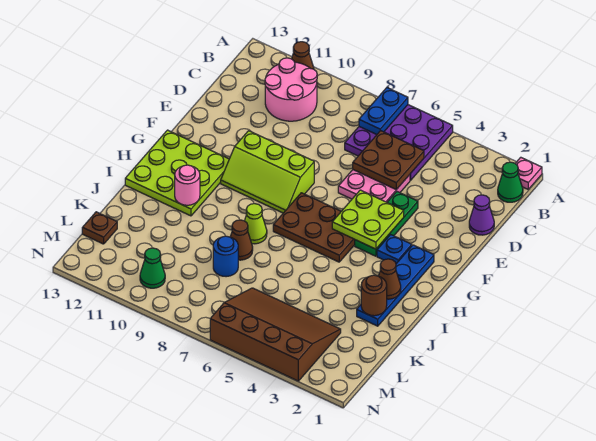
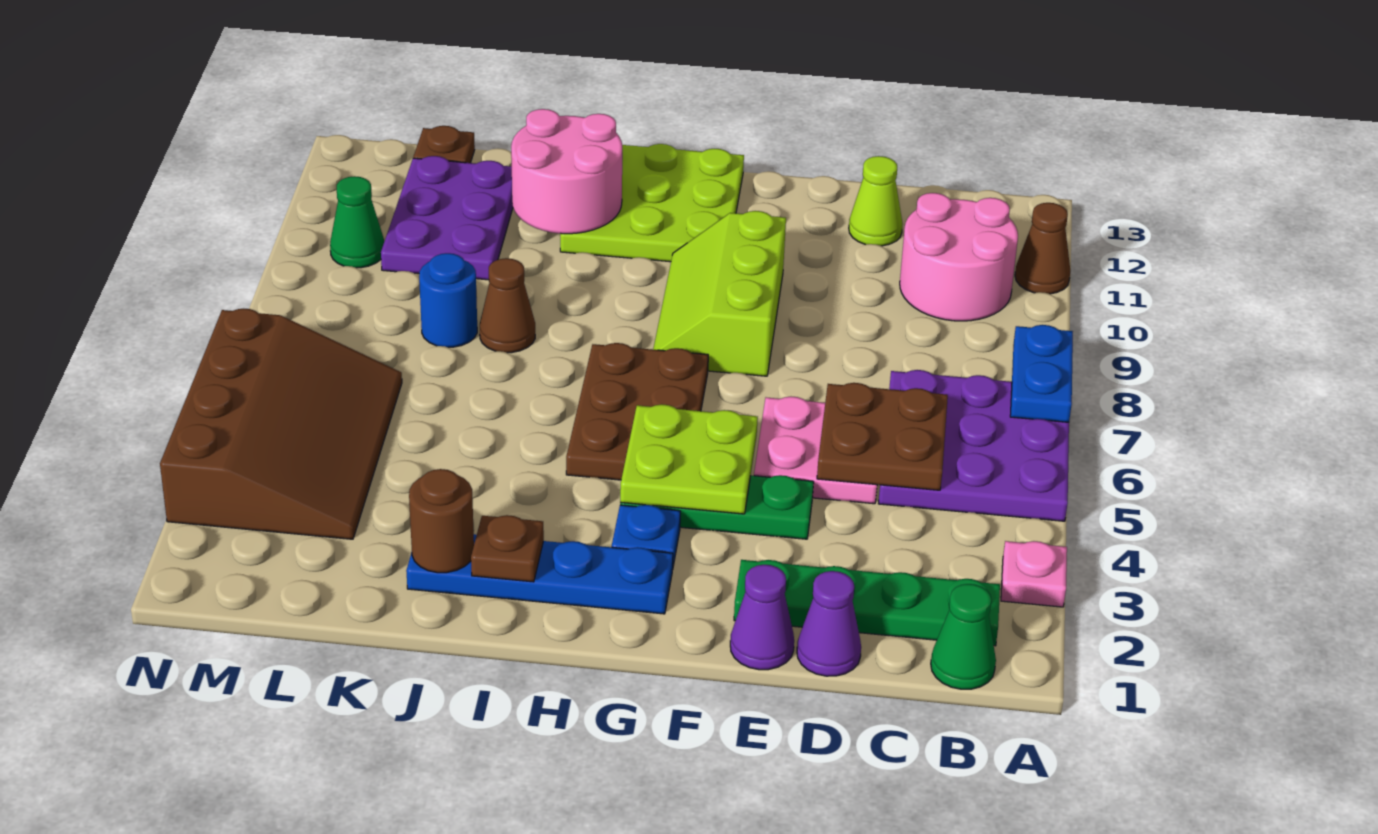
pink plate A1 level 1 -> pink plate A3 level 1
blue plate A7:B7 level 2 -> blue plate A7:A8 level 2
none -> green plate B2:E2 level 1
none -> purple cone E1 level 1
brown cone I2 level 2 -> brown plate I2 level 2
lime cone I8 level 1 -> lime cone D12 level 1
pink round brick I11 level 2 -> pink round brick I11:J12 level 2
none -> purple plate K10:L12 level 1

